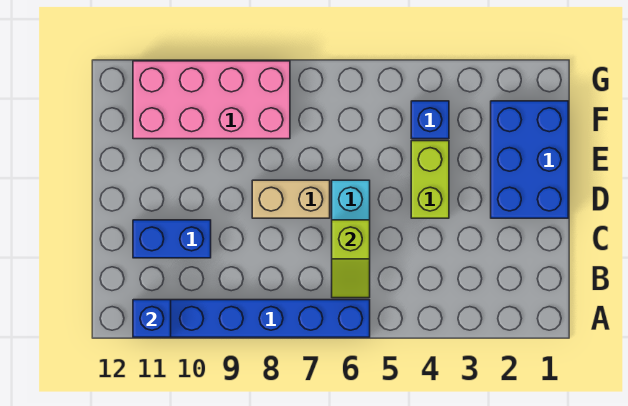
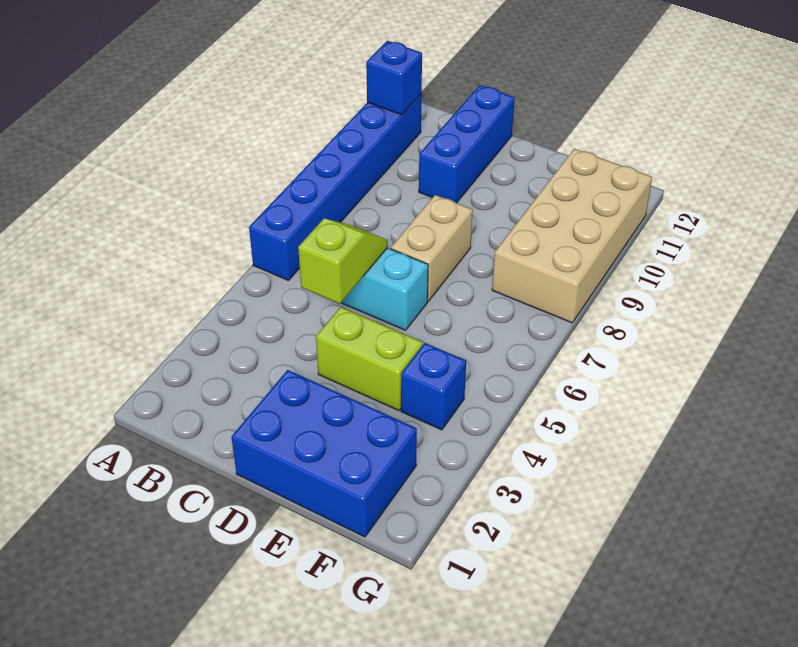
lime slope B6:C6 level 2 top C -> lime slope C5:C6 level 2 top 5
blue brick C10:C11 level 1 -> blue brick C10:C12 level 1
pink brick F8:G11 level 1 -> tan brick F8:G11 level 1

